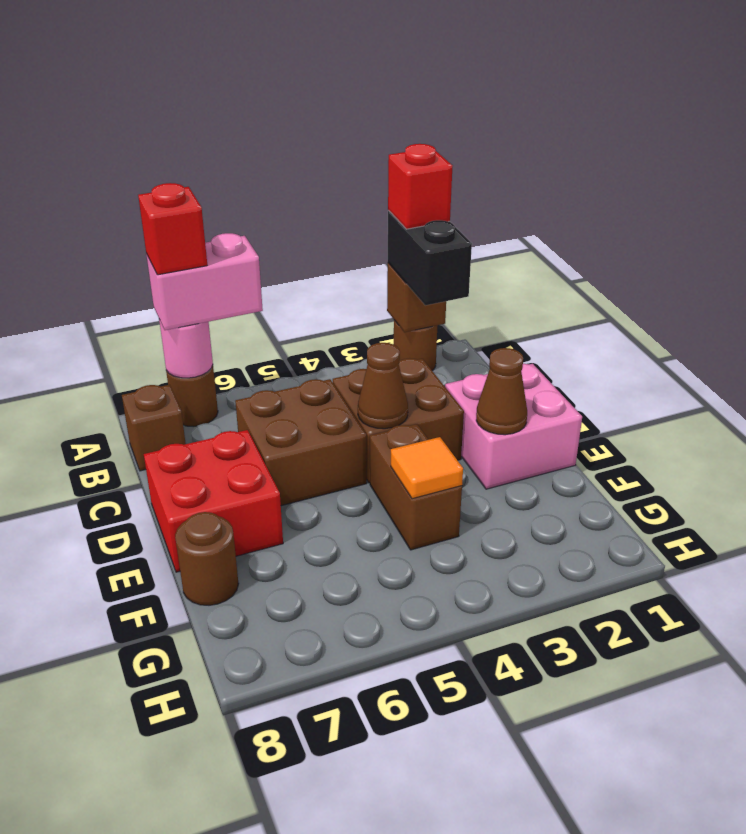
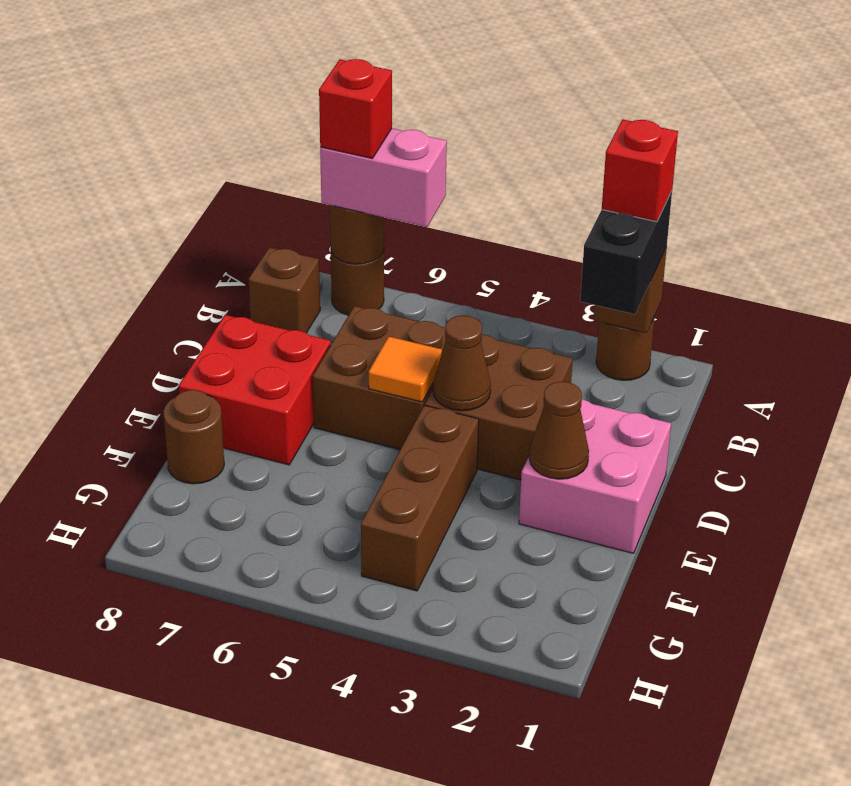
pink round brick A7 level 2 -> brown round brick A7 level 2
brown brick E4:F4 level 1 -> brown brick E4:G4 level 1
orange tile F4 level 2 -> orange tile D5 level 2

